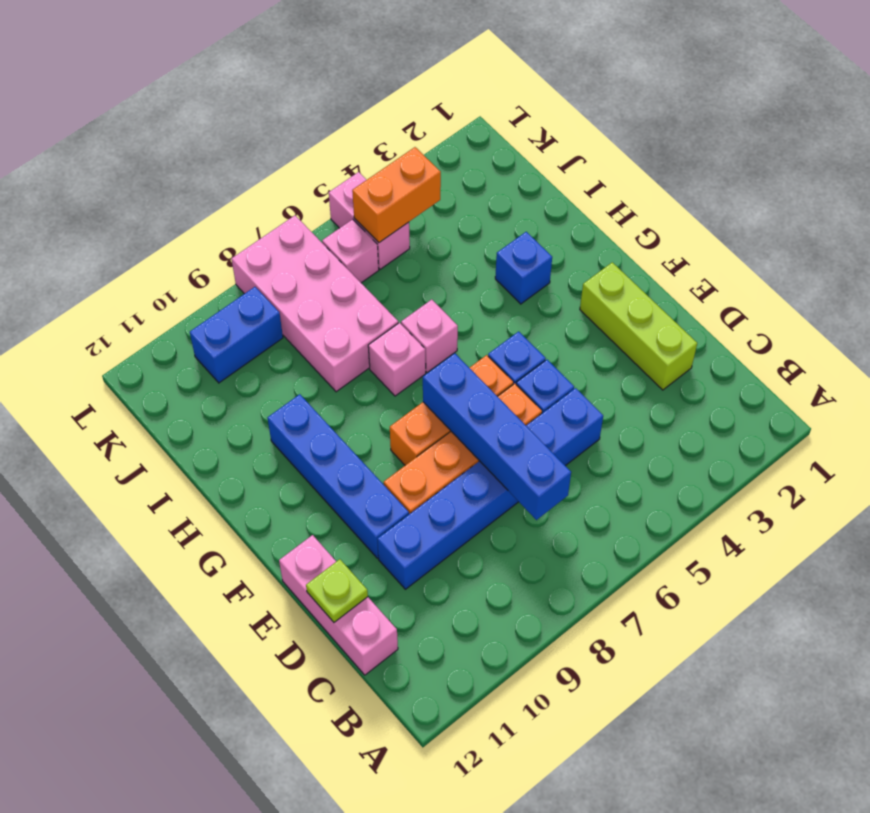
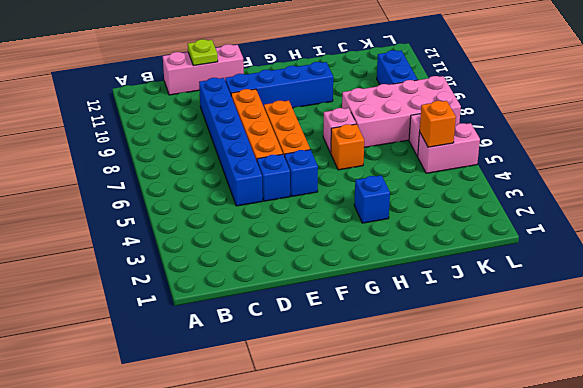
blue brick C7:F7 level 2 -> none
lime brick D2:F2 level 1 -> none
pink brick H6 level 1 -> orange brick H6 level 1
orange brick K4:K5 level 2 -> orange brick K5 level 2

